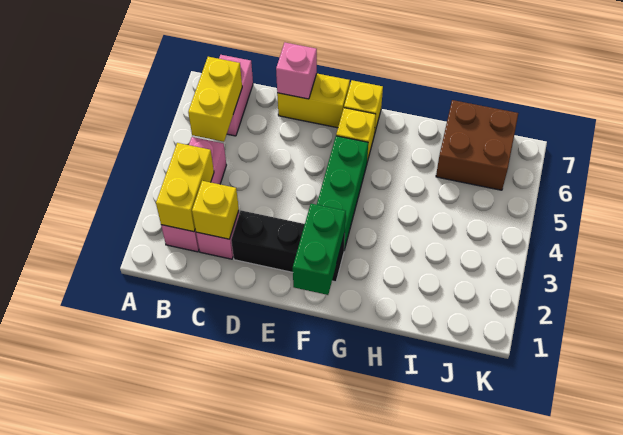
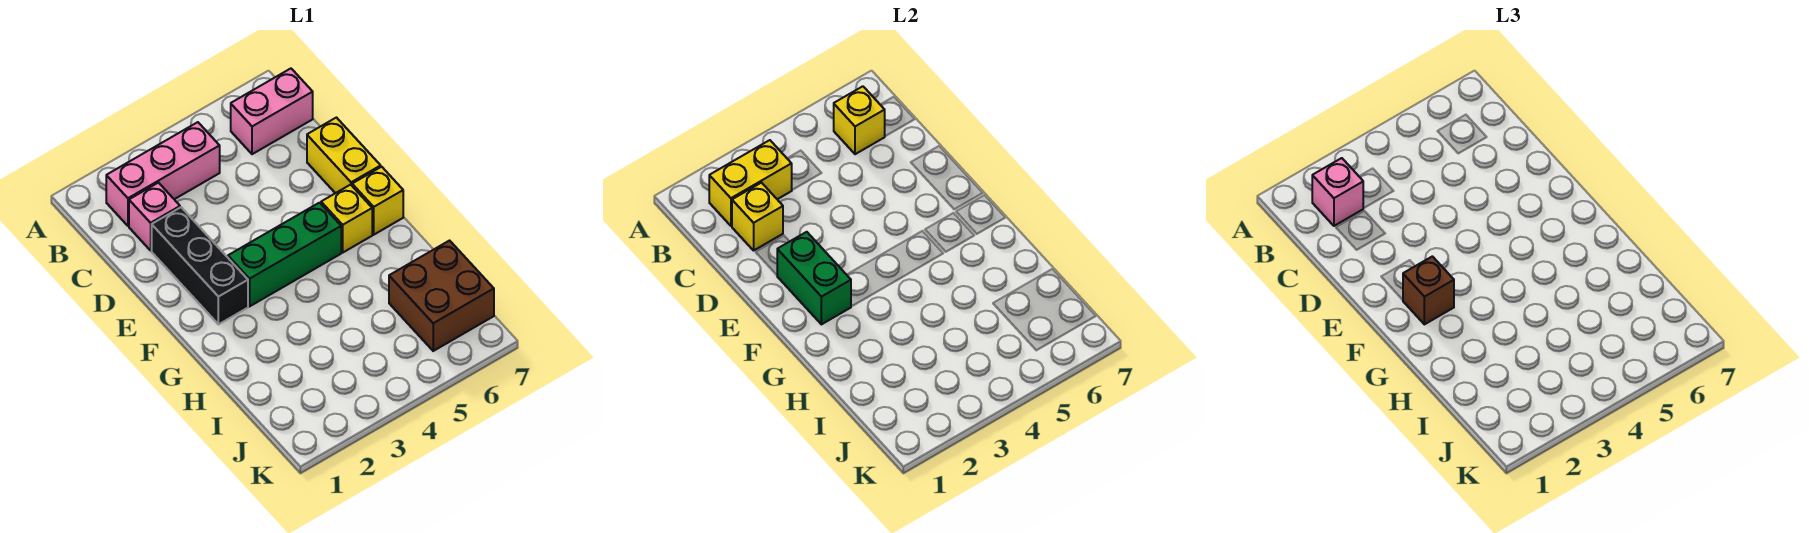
yellow brick B5:B6 level 2 -> yellow brick B6 level 2
pink brick D7 level 2 -> pink brick B2 level 3
green brick F1:F2 level 2 -> green brick E2:F2 level 2
none -> brown brick F2 level 3

